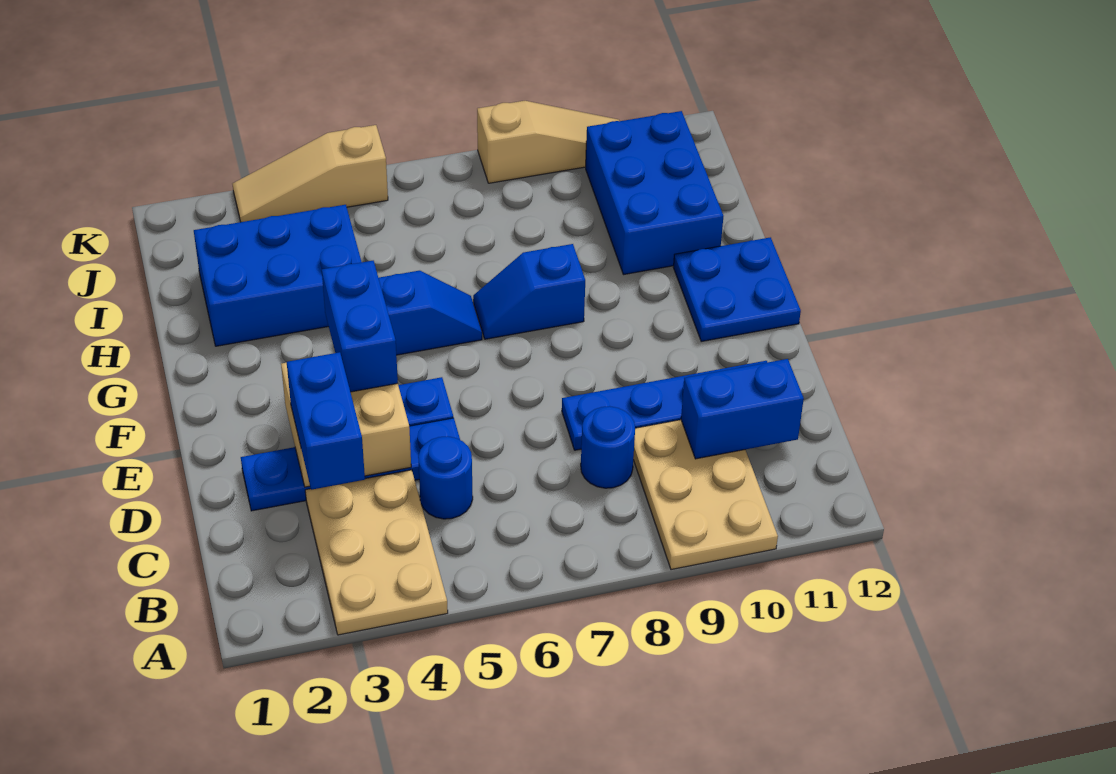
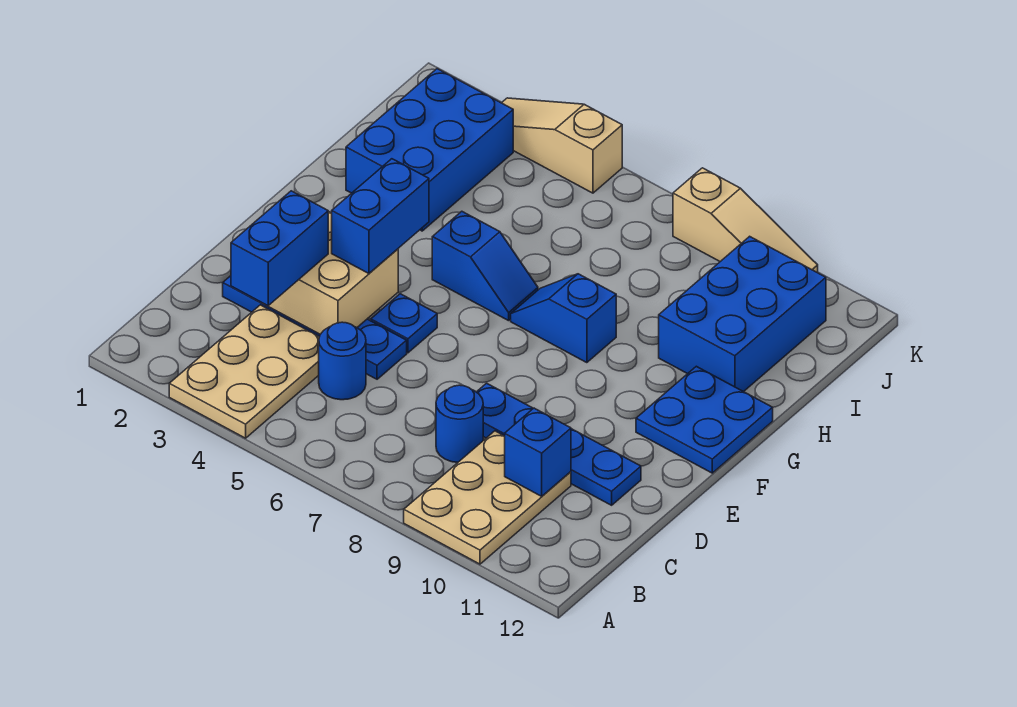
blue brick C10:C11 level 2 -> blue brick C10 level 2
blue brick H2:I4 level 1 -> blue brick H2:J3 level 1

